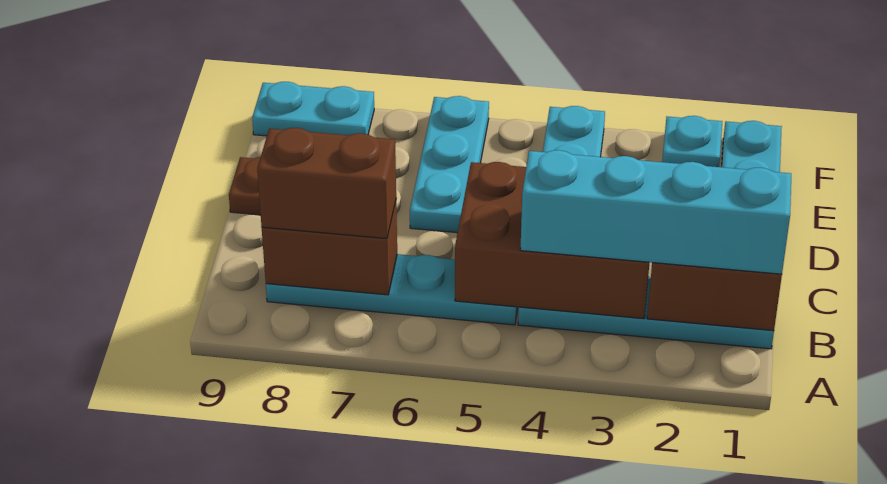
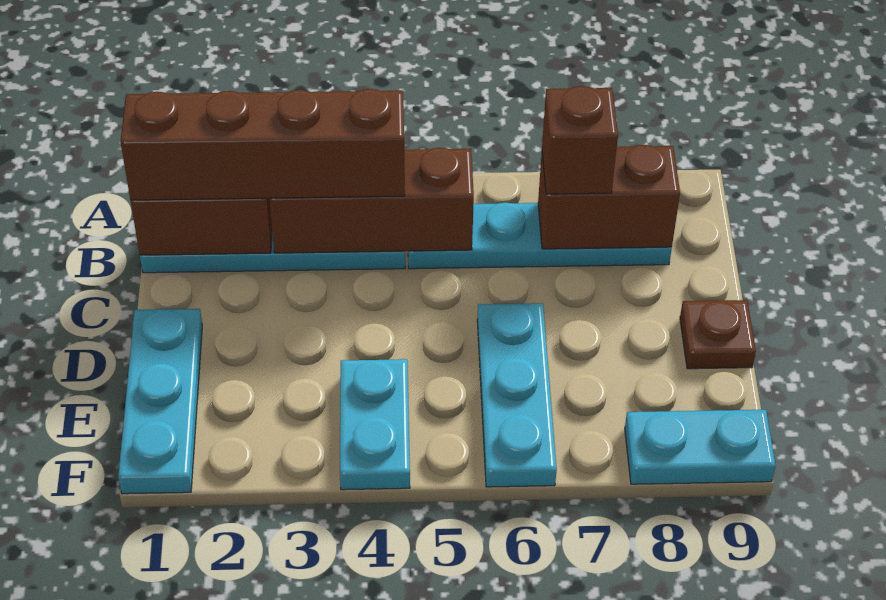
cyan brick B1:B4 level 3 -> brown brick B1:B4 level 3
brown brick B3:C5 level 2 -> brown brick B3:B5 level 2
brown brick B7:B8 level 3 -> brown brick B7 level 3
cyan plate F2 level 1 -> none

